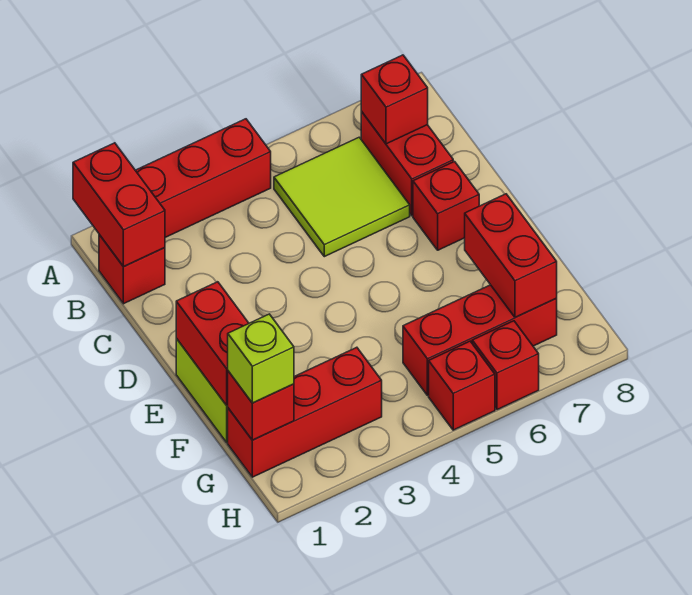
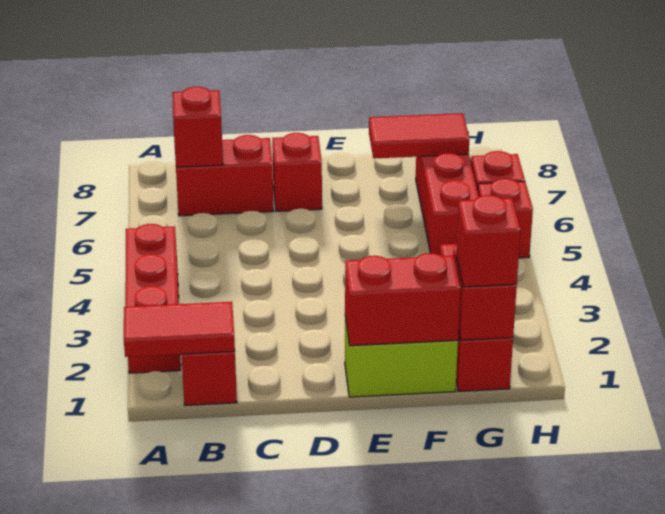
red brick A1:B1 level 2 -> red tile A1:B1 level 2
lime tile B5:C6 level 1 -> none
red brick F7:G7 level 2 -> red tile F7:G7 level 2
lime brick G1 level 3 -> red brick G1 level 3

